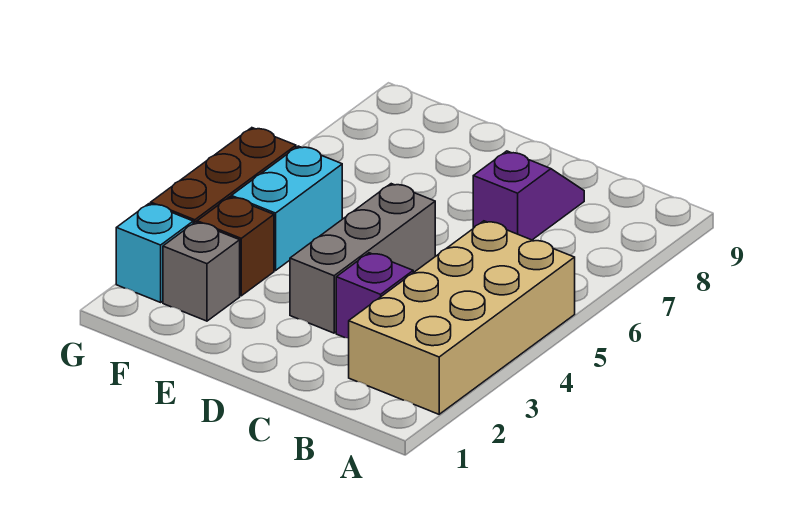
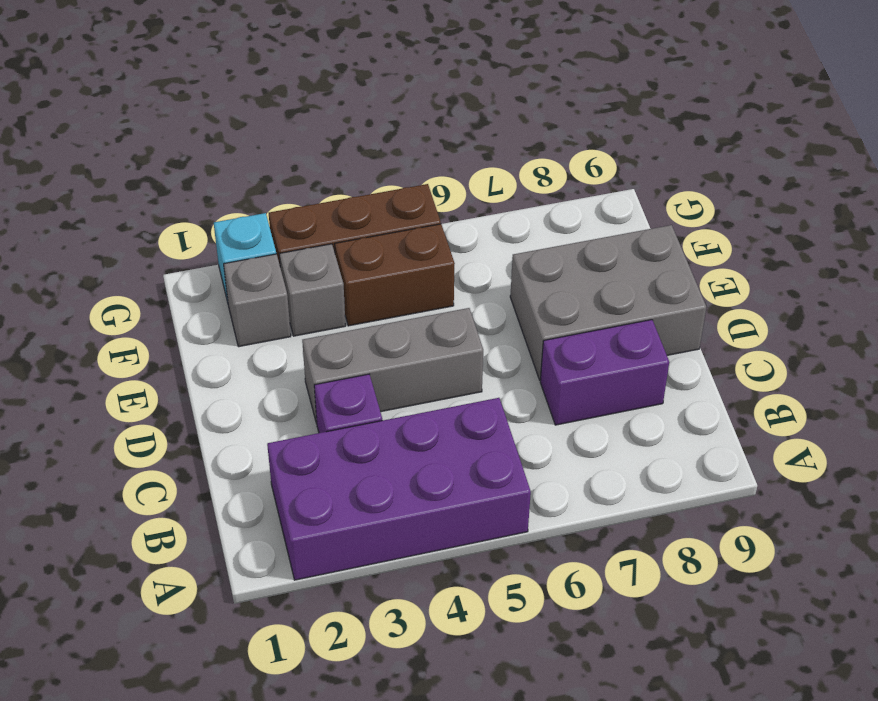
tan brick A2:B5 level 1 -> purple brick A2:B5 level 1
purple slope C7:C8 level 1 top 7 -> purple brick C7:C8 level 1
none -> grey brick D7:E9 level 1
brown brick F3 level 1 -> grey brick F3 level 1
cyan brick F4:F5 level 1 -> brown brick F4:F5 level 1

